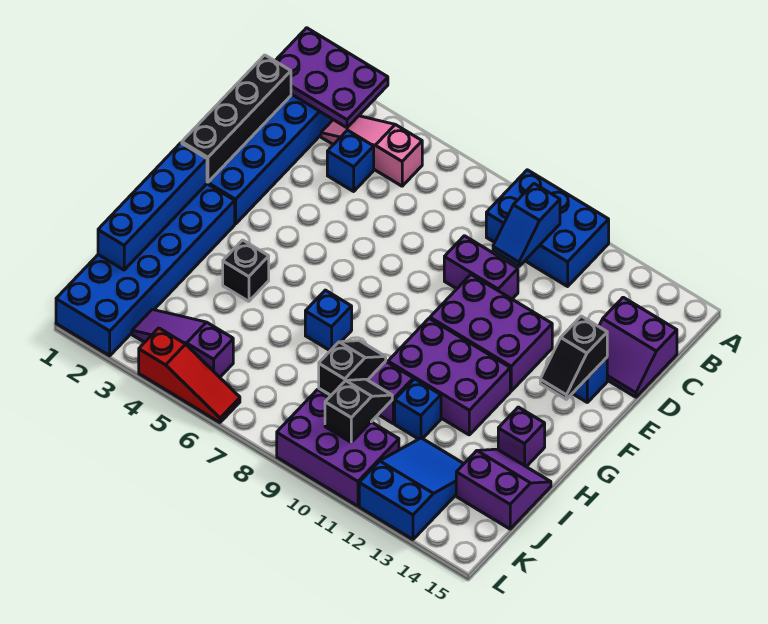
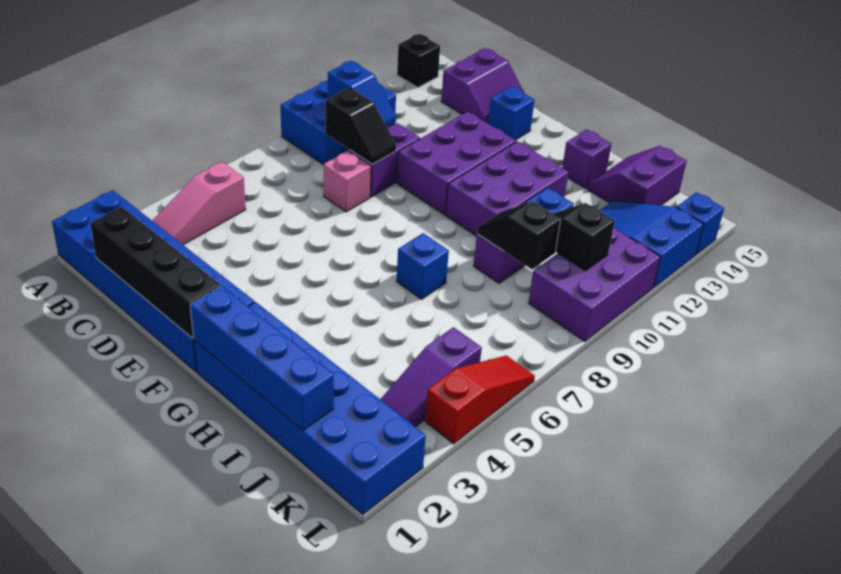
purple plate A1:B3 level 2 -> none
blue brick C4 level 1 -> blue brick L14 level 1
none -> pink brick D8 level 1
black slope E14:F14 level 2 top E -> black slope C9:D9 level 2 top C
black brick H4 level 1 -> black brick A14 level 1

